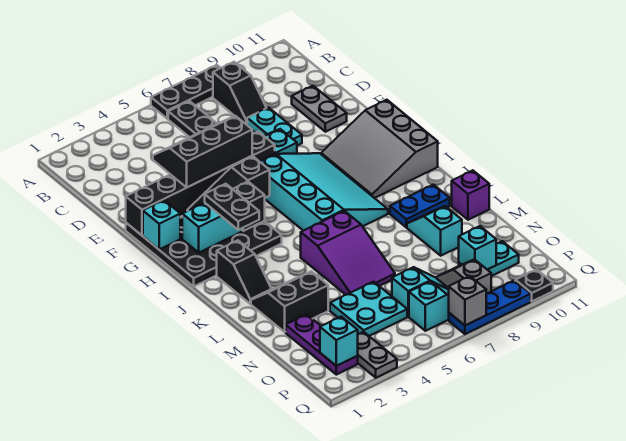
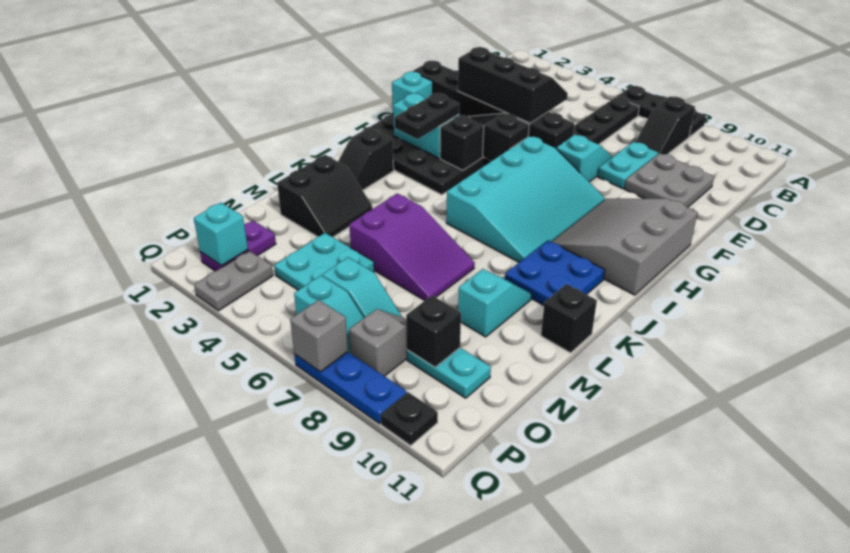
grey plate D10:E10 level 1 -> grey plate D9:E10 level 1
purple slope K5:M6 level 1 top K -> purple slope L5:M7 level 1 top 5
blue plate K9:K10 level 1 -> blue plate J9:K10 level 1
black slope L2:M3 level 1 top M -> black slope L2:M3 level 1 top 2
purple brick L11 level 1 -> black brick L11 level 1
purple plate N2:P2 level 1 -> purple plate O2:P2 level 1
cyan brick O9 level 2 -> black brick O9 level 2

